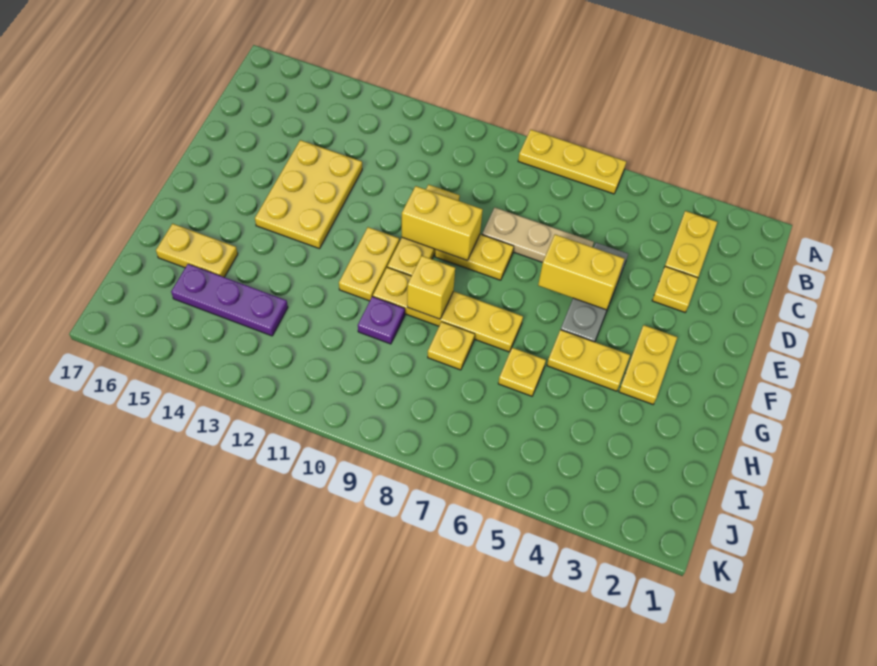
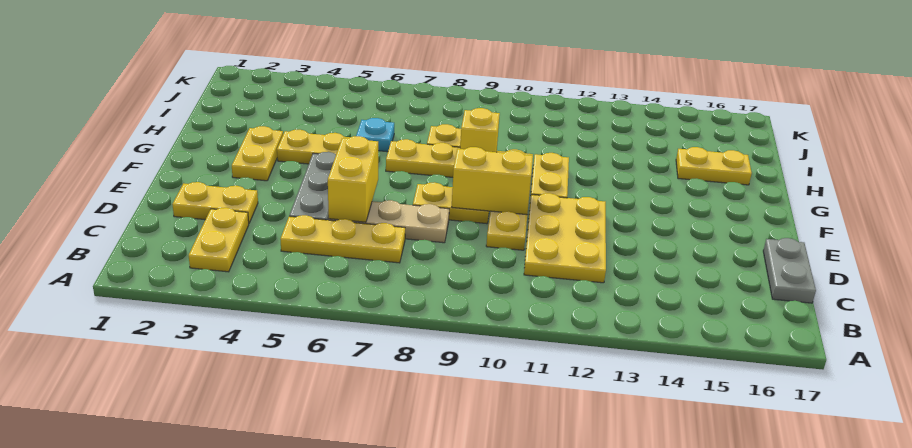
yellow plate A6:A8 level 1 -> yellow plate C5:C7 level 1
none -> grey plate C17:D17 level 1
yellow plate D3 level 1 -> yellow plate D2:D3 level 1
yellow plate D13:F14 level 1 -> yellow plate C11:E12 level 1
yellow brick E5:E6 level 2 -> yellow brick D6:E6 level 2
yellow plate H6 level 1 -> cyan plate H6 level 1
purple plate H10 level 1 -> none
purple plate I13:I15 level 1 -> none

